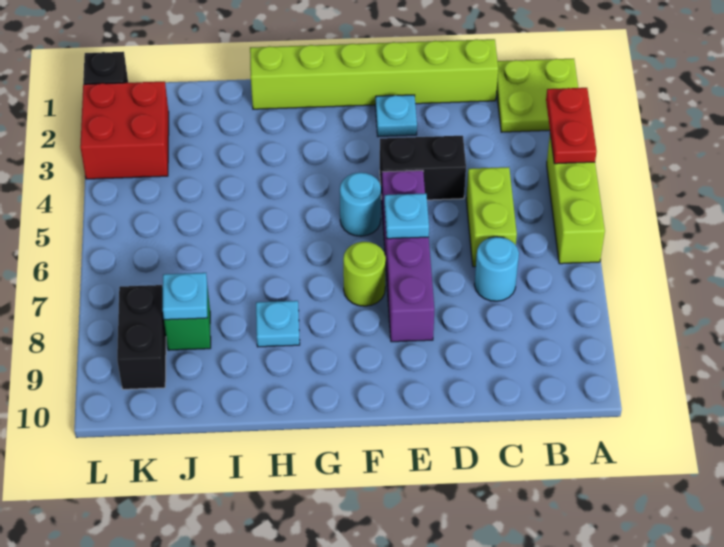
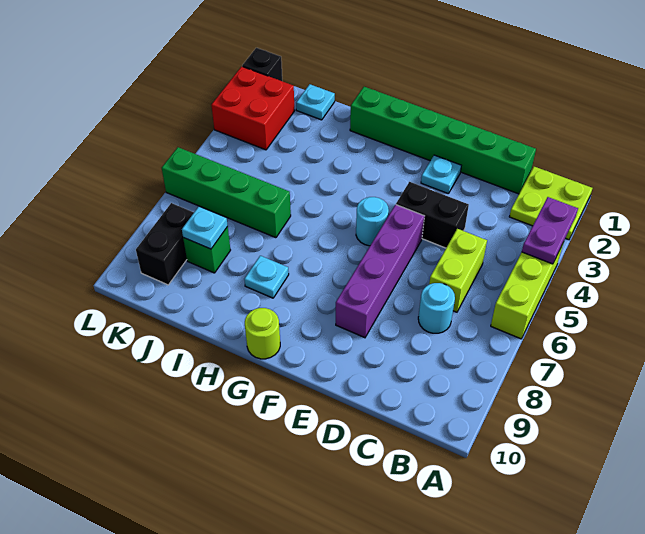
red plate A3:A4 level 2 -> purple plate A3:A4 level 2
lime brick C1:H1 level 1 -> green brick C1:H1 level 1
cyan plate E6 level 2 -> cyan plate J1 level 1
lime round brick F7 level 1 -> lime round brick G10 level 1
none -> green brick I6:L6 level 1

